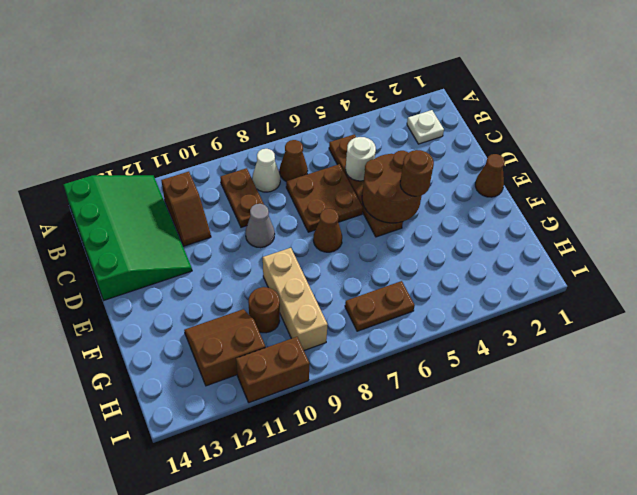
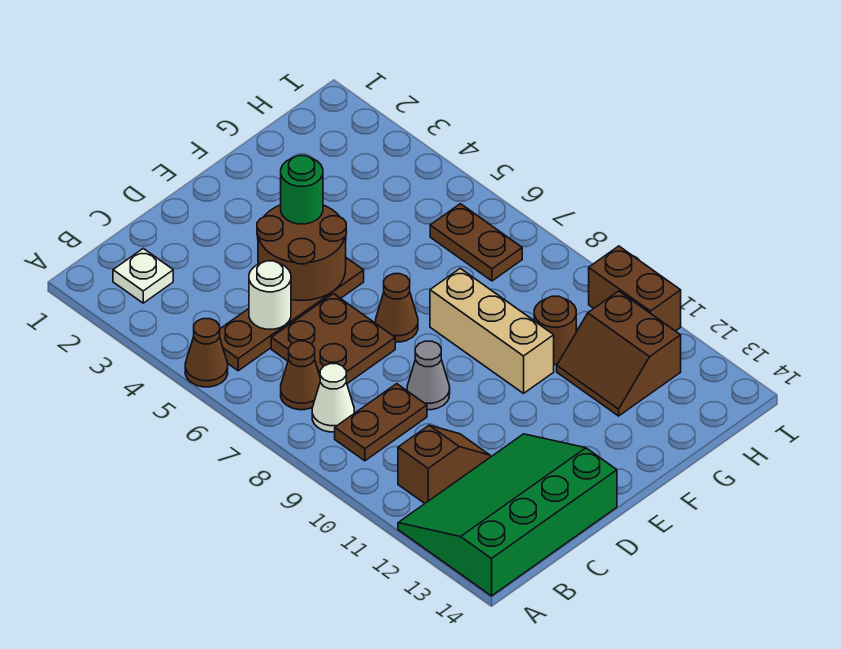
brown cone E1 level 1 -> brown cone A5 level 1
brown round brick E4 level 3 -> green round brick E4 level 3
tan brick F9:H9 level 1 -> tan brick F8:F10 level 1

